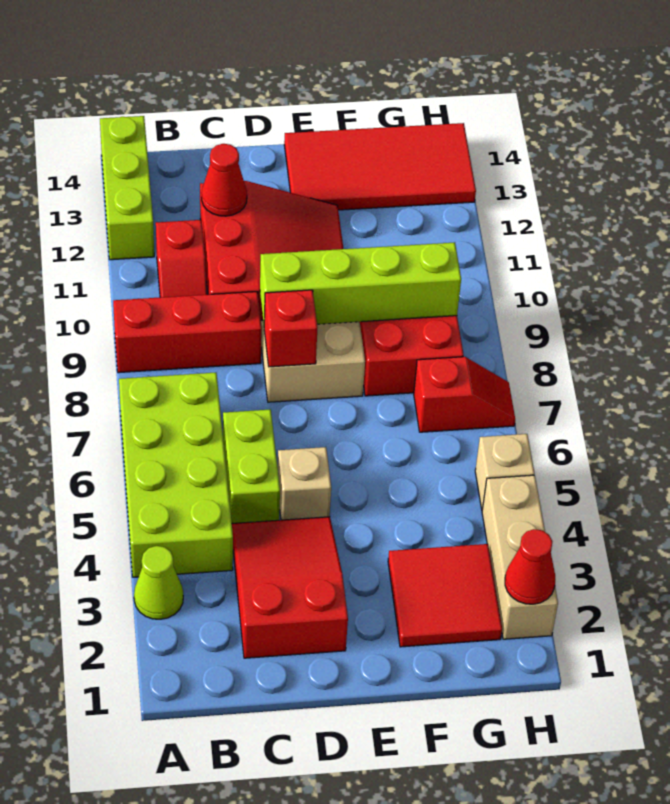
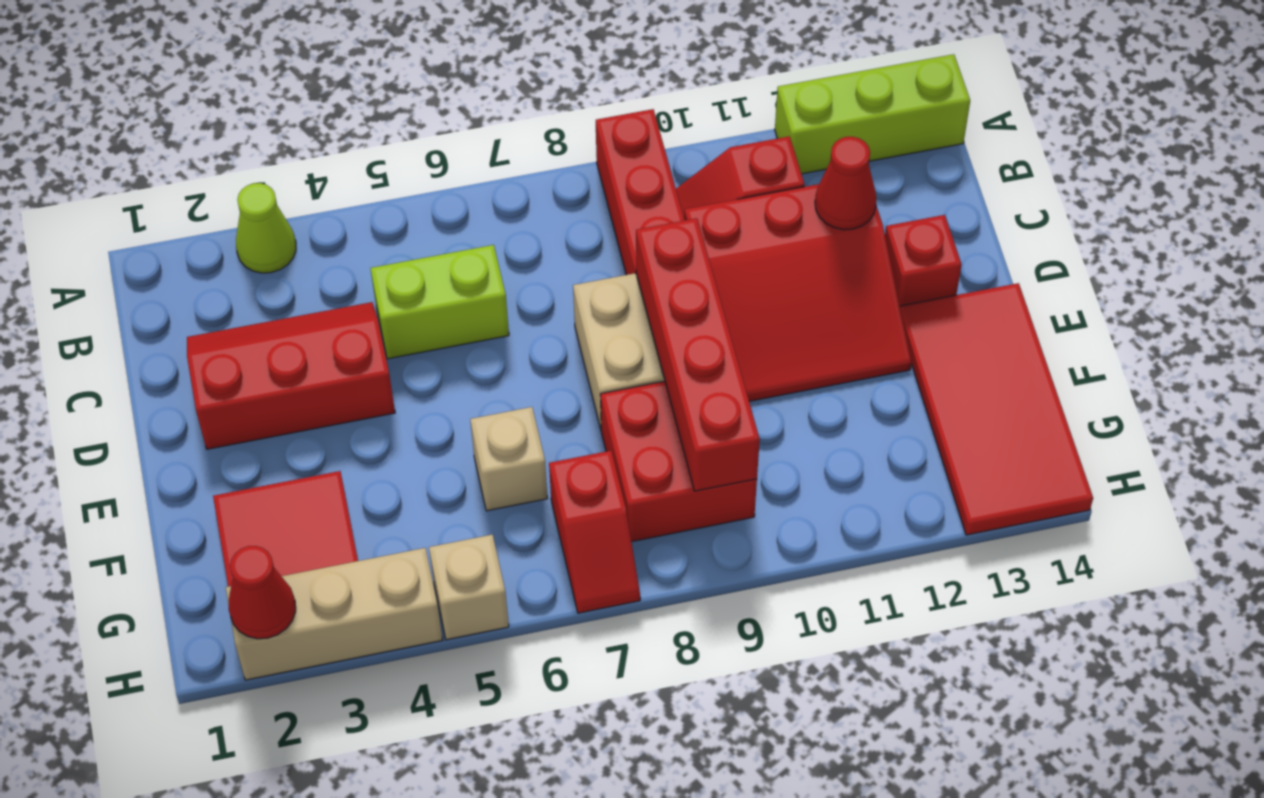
lime brick A4:B7 level 1 -> none
red slope C2:D4 level 1 top 2 -> red slope C2:D4 level 1 top D
tan brick D5 level 1 -> tan brick F6 level 1
red brick D8 level 2 -> red brick D13 level 1
lime brick D9:G9 level 2 -> red brick D9:G9 level 2

